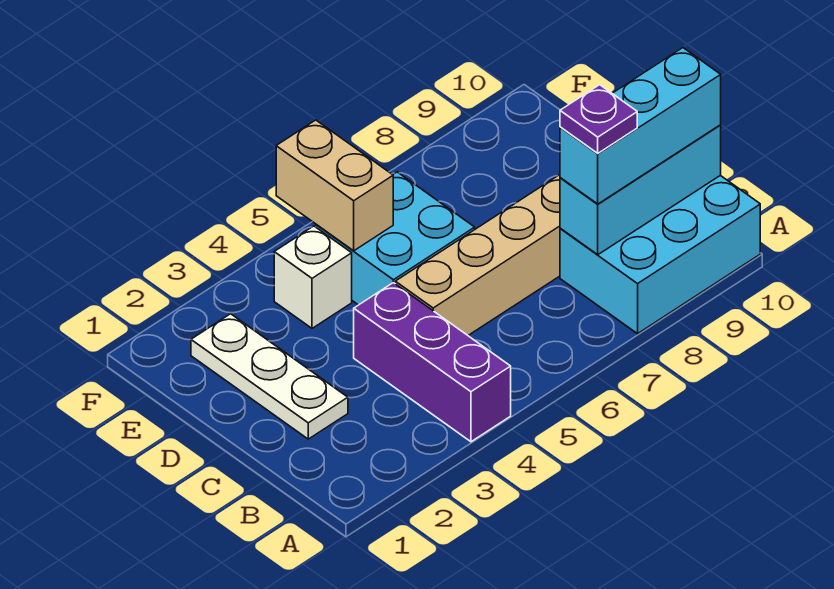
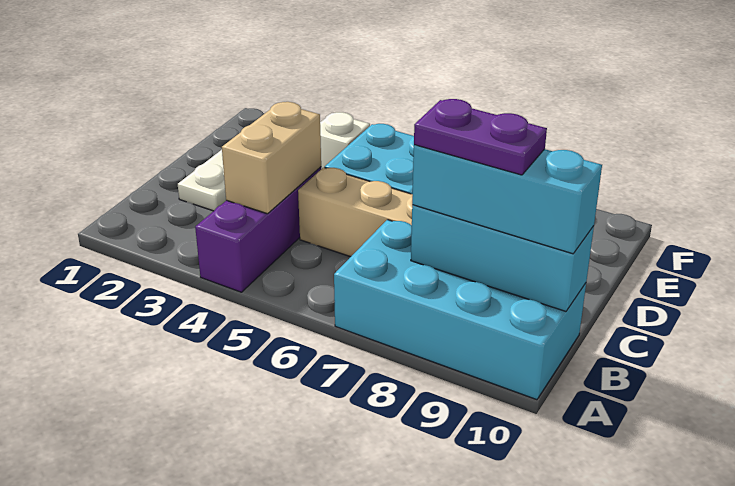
cyan brick A8:B10 level 1 -> cyan brick A7:B10 level 1
purple plate B8 level 4 -> purple plate B8:B9 level 4
tan brick E5:F5 level 2 -> tan brick B4:C4 level 2

